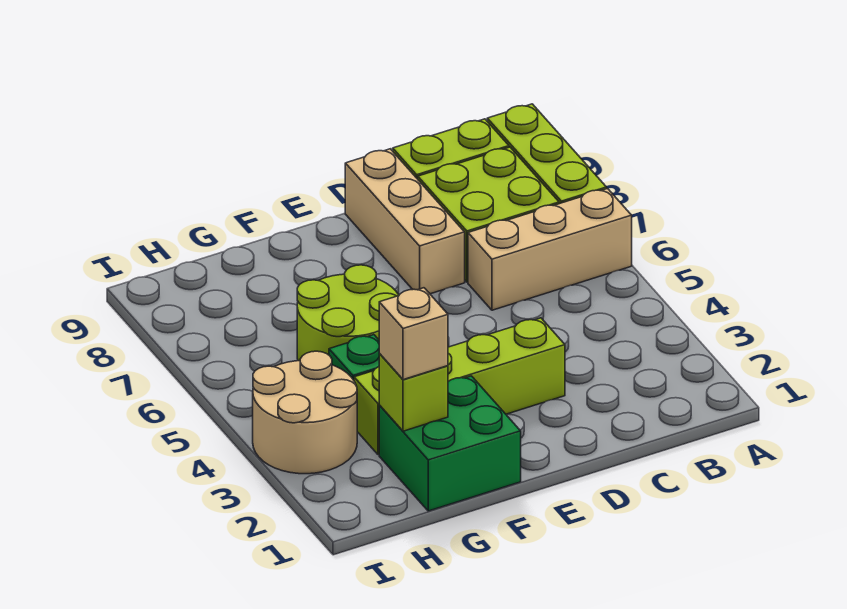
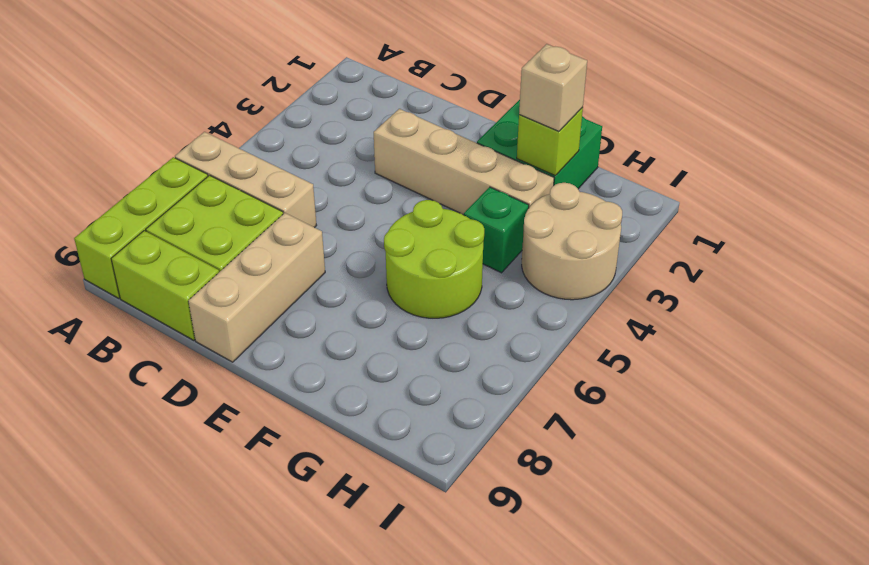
lime brick D3:G3 level 1 -> tan brick D3:G3 level 1

